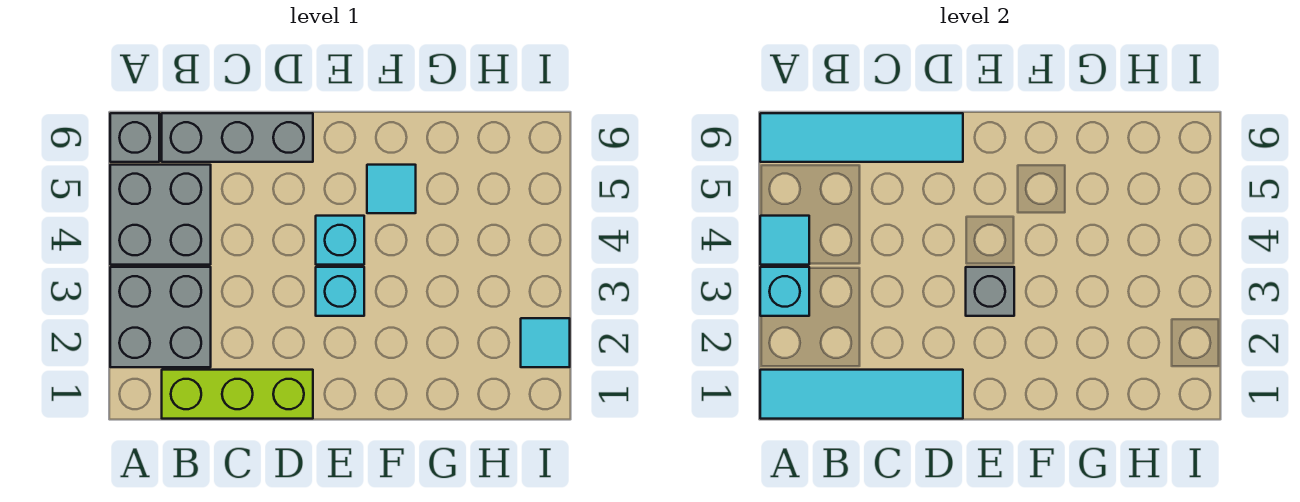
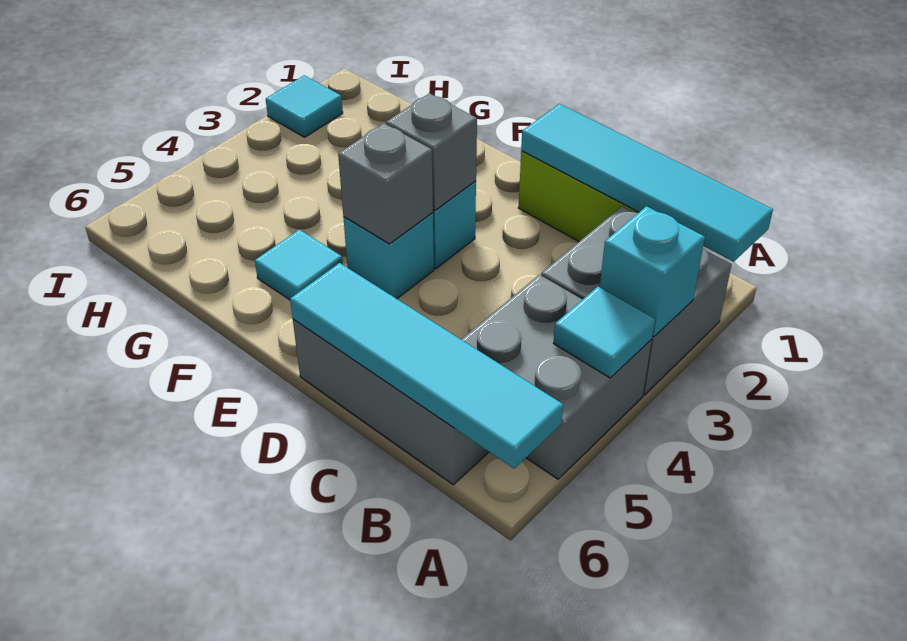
grey brick A6 level 1 -> grey brick E4 level 2

